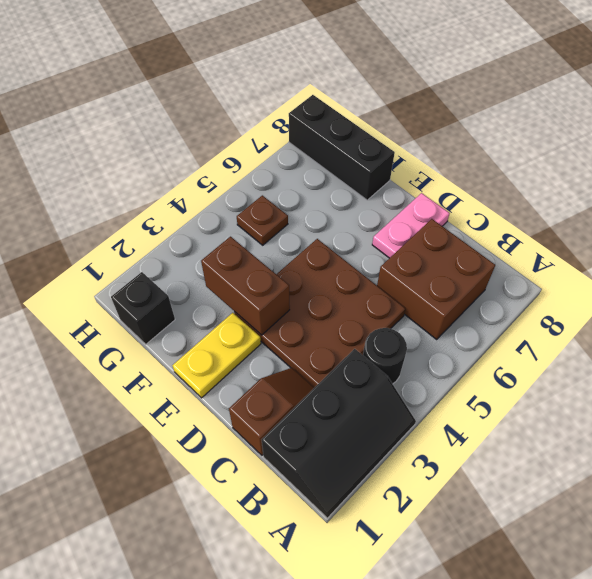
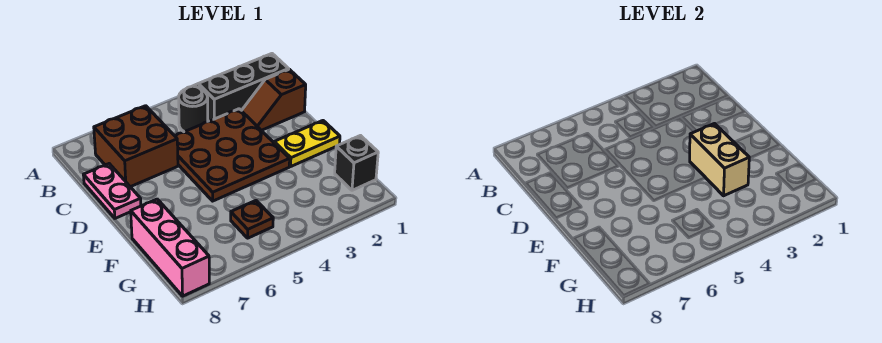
pink plate D7:D8 level 1 -> pink plate C8:D8 level 1
brown brick E3:F3 level 2 -> tan brick E3:F3 level 2
black brick F8:H8 level 1 -> pink brick F8:H8 level 1

